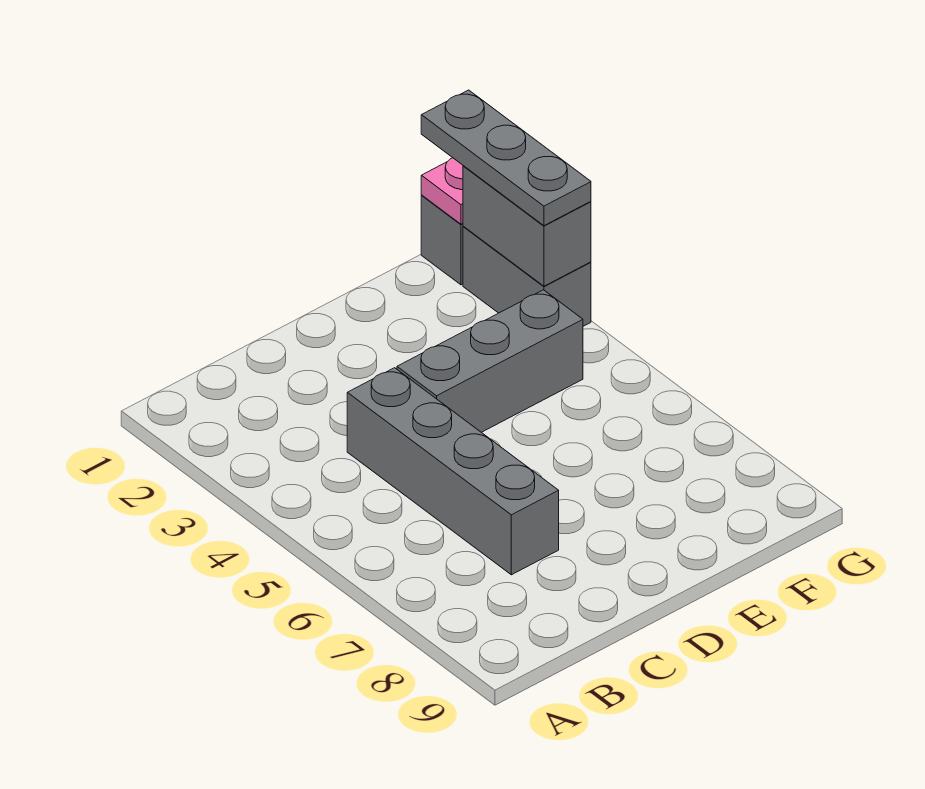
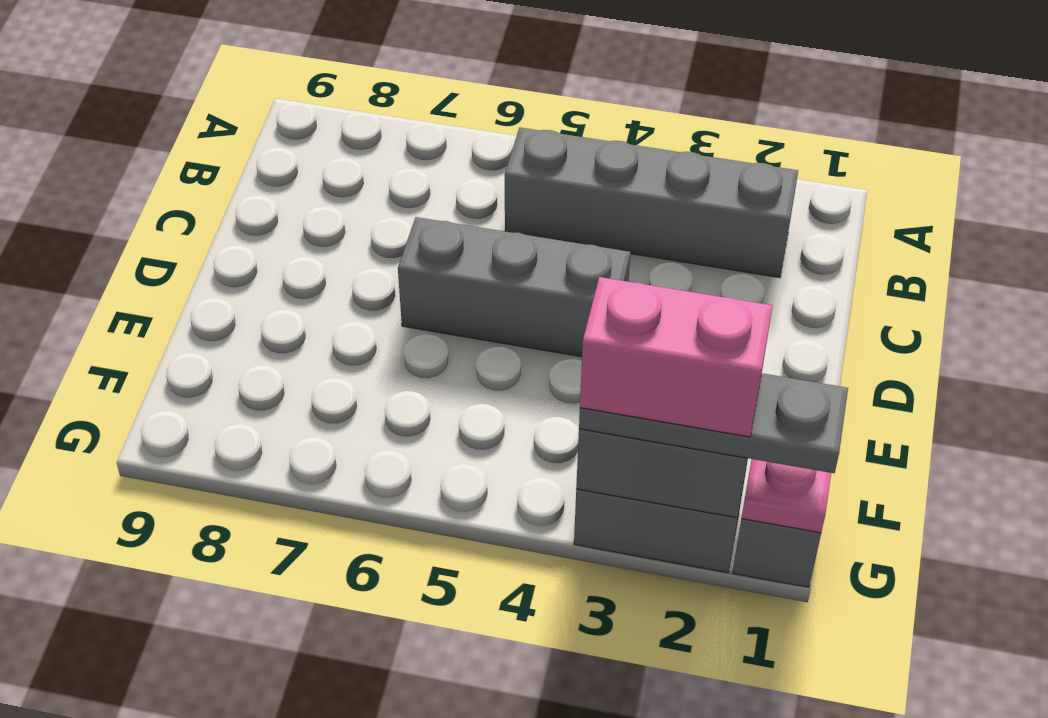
grey brick C4:C7 level 1 -> grey brick B2:B5 level 1
grey brick D4:F4 level 1 -> grey brick D4:D6 level 1
none -> pink brick G2:G3 level 4

